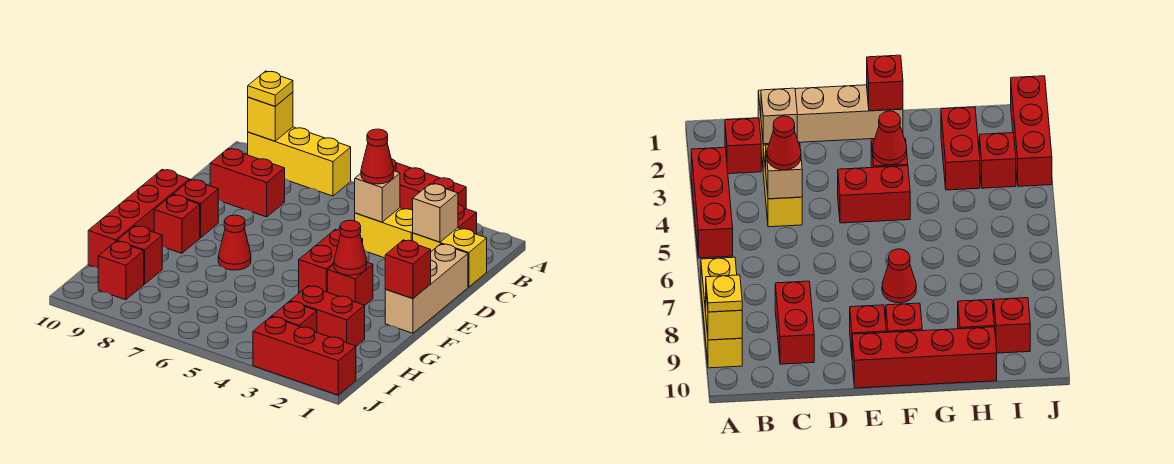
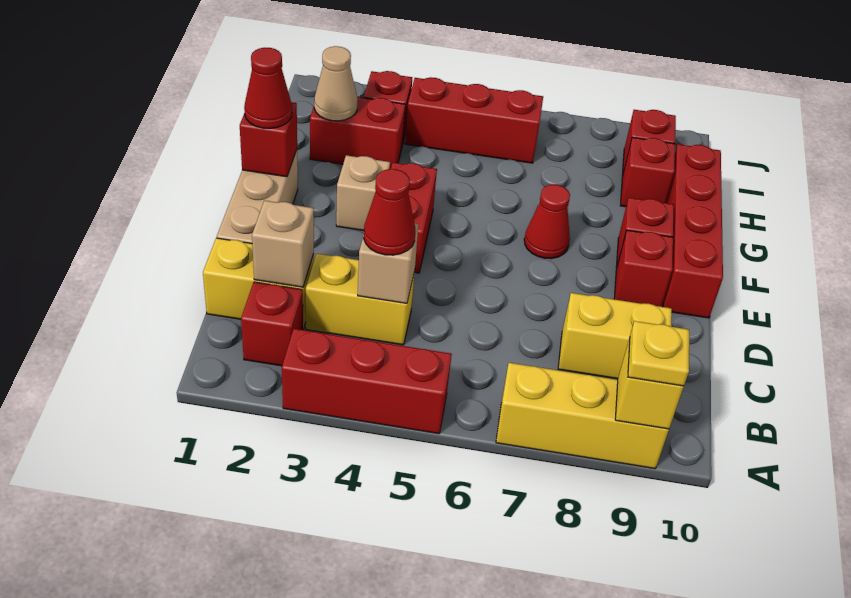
red brick C8:C9 level 1 -> yellow brick C8:C9 level 1
red brick F3 level 1 -> tan brick F3 level 1
red cone F3 level 2 -> red cone F1 level 3
none -> tan cone H2 level 2
red brick J1:J3 level 1 -> red brick I4:I6 level 1

